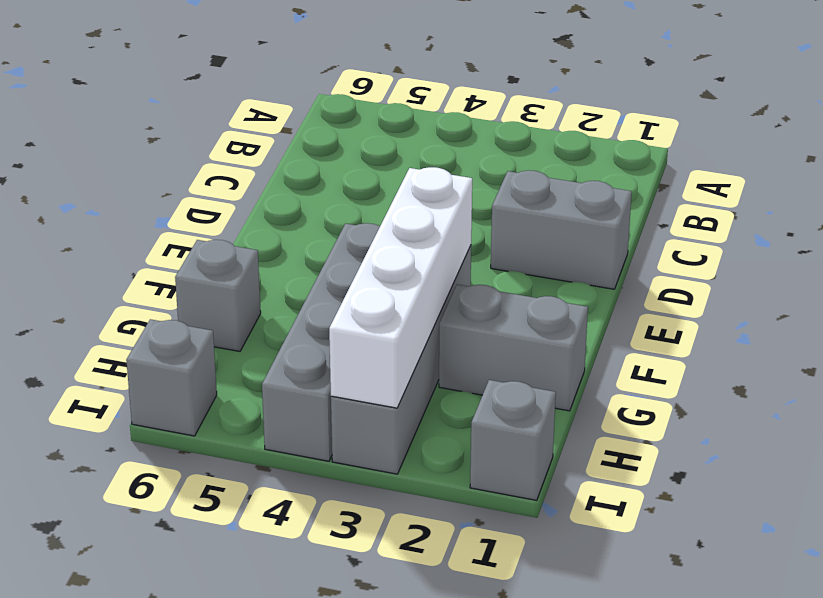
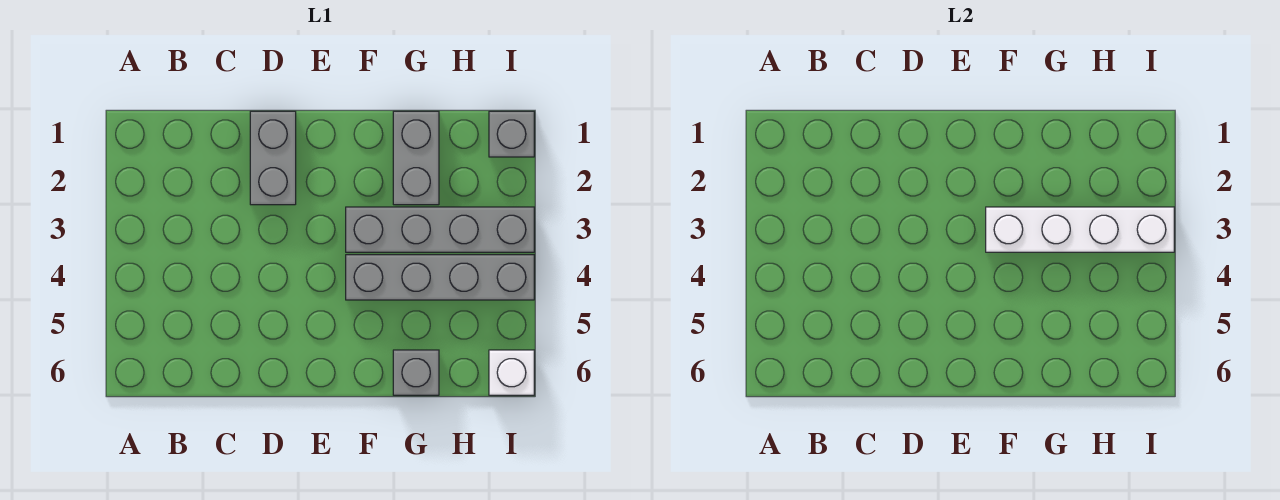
grey brick I6 level 1 -> white brick I6 level 1

